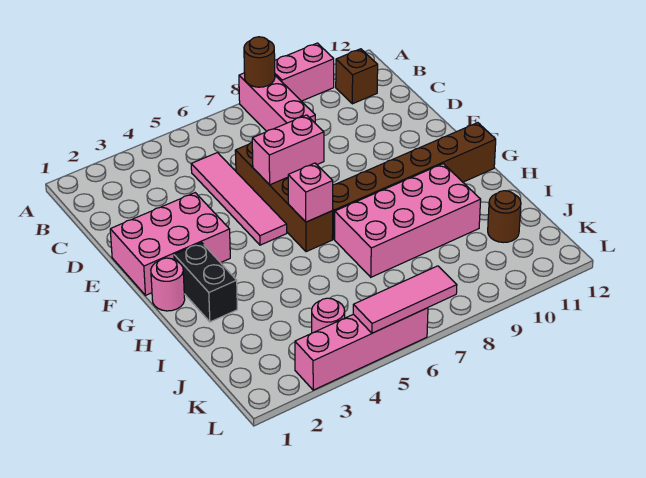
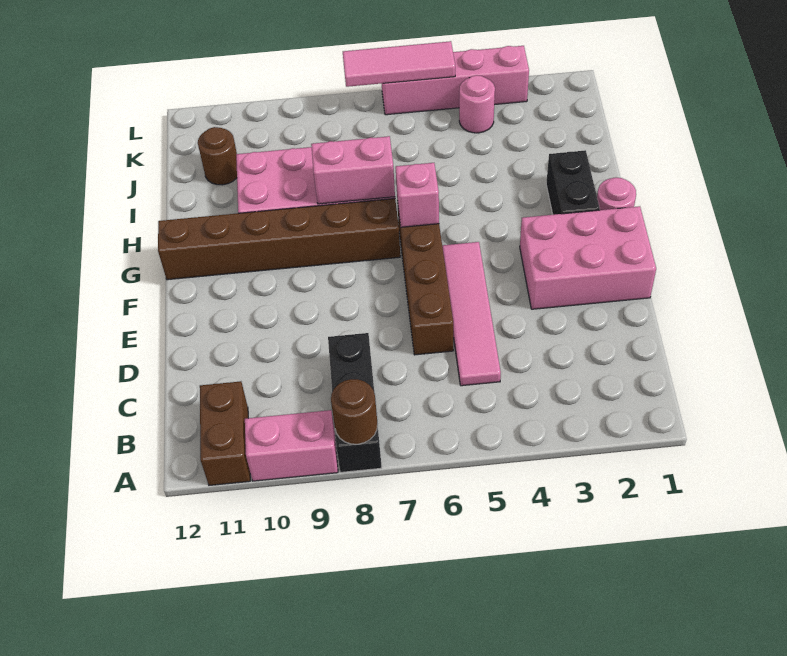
pink brick A8:C8 level 1 -> black brick A8:C8 level 1
brown brick B11 level 1 -> brown brick A11:B11 level 1
pink brick E6:E7 level 2 -> pink brick H7:H8 level 2

